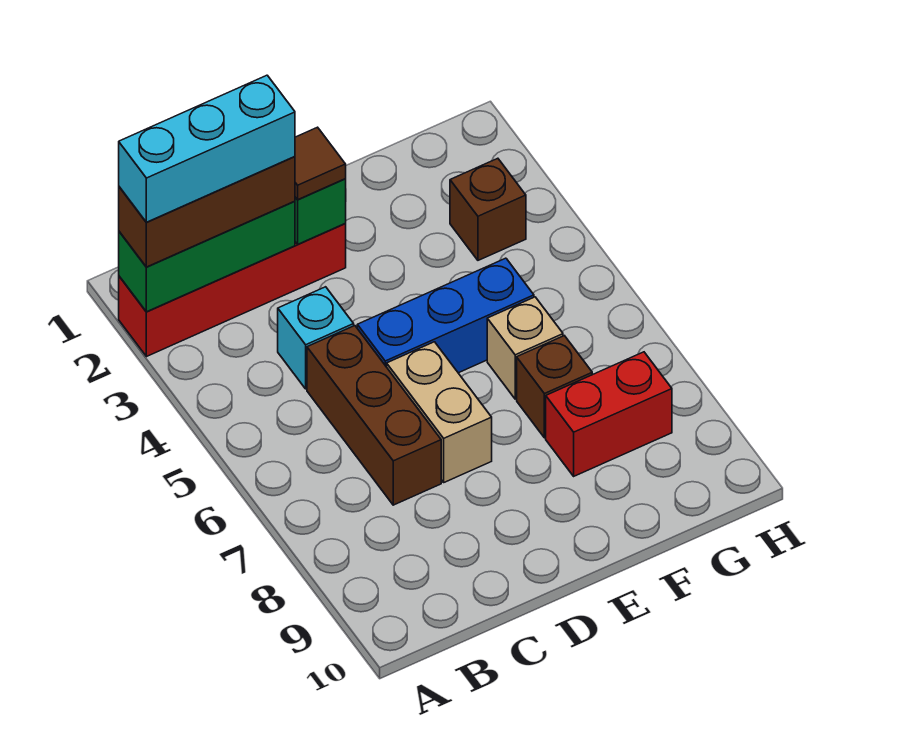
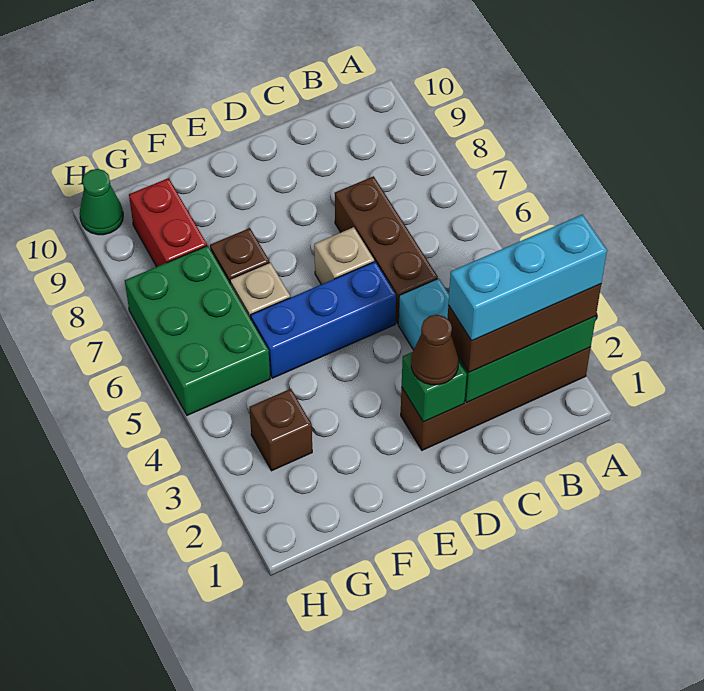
red brick A2:D2 level 1 -> brown brick A2:D2 level 1
brown tile D2 level 3 -> brown cone D2 level 3
tan brick D6:D7 level 1 -> tan brick D6 level 1
red brick F8:G8 level 1 -> red brick G8:G9 level 1
none -> green brick G5:H7 level 1
none -> green cone H10 level 1

